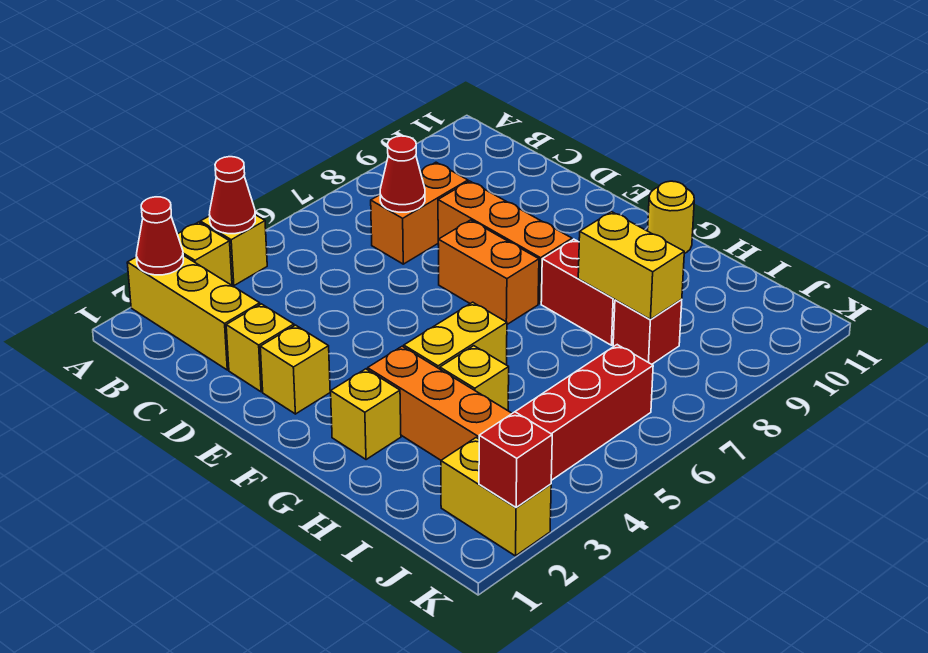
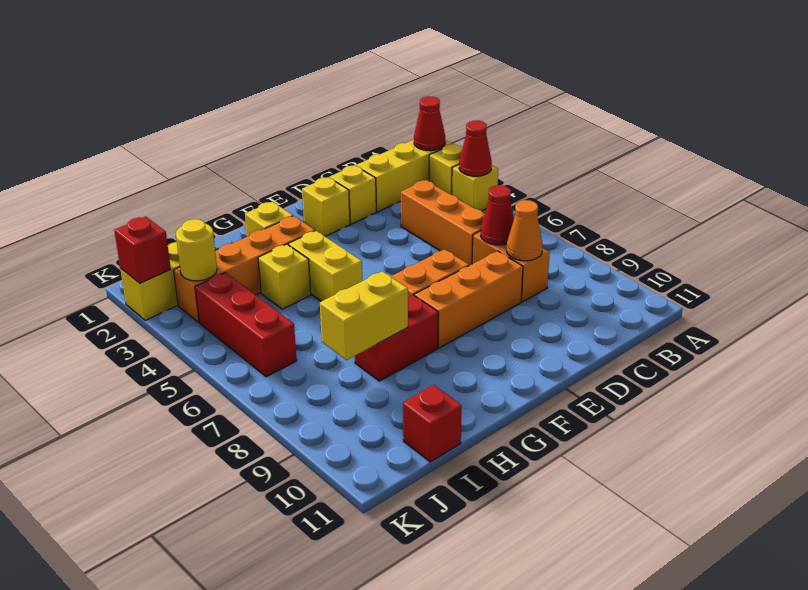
none -> orange brick C4:C6 level 1
none -> orange cone C8 level 2
yellow round brick G11 level 1 -> yellow round brick J3 level 2
red brick I8 level 1 -> red brick I11 level 1

